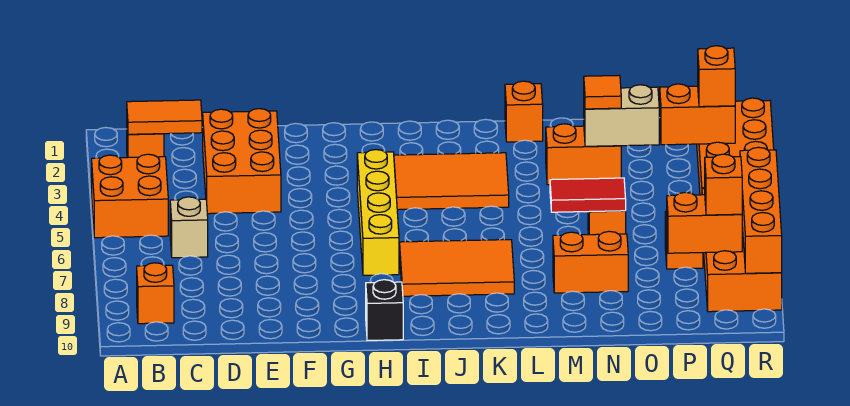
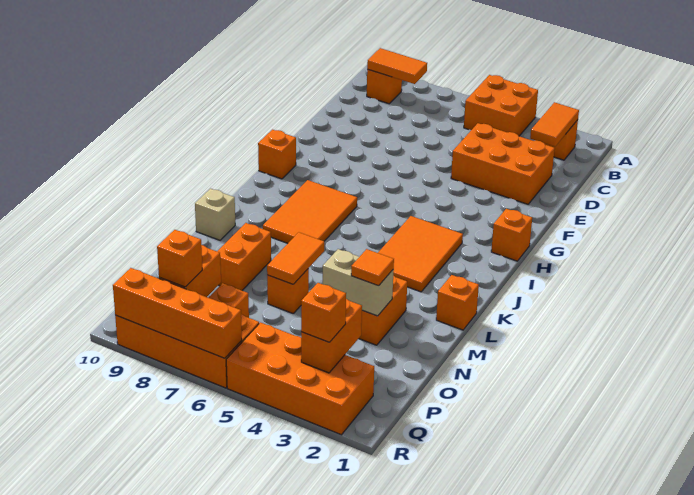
none -> orange tile B8:B9 level 2
tan brick C6 level 1 -> tan brick L10 level 1
none -> orange brick H1 level 1
yellow brick H4:H7 level 1 -> none
black brick H10 level 1 -> orange brick H10 level 1
red tile M6:N6 level 2 -> orange tile M6:N6 level 2
tan brick N3:O3 level 2 -> tan brick N3:N4 level 2

